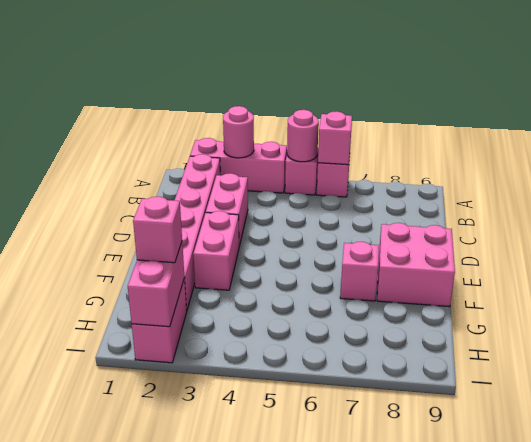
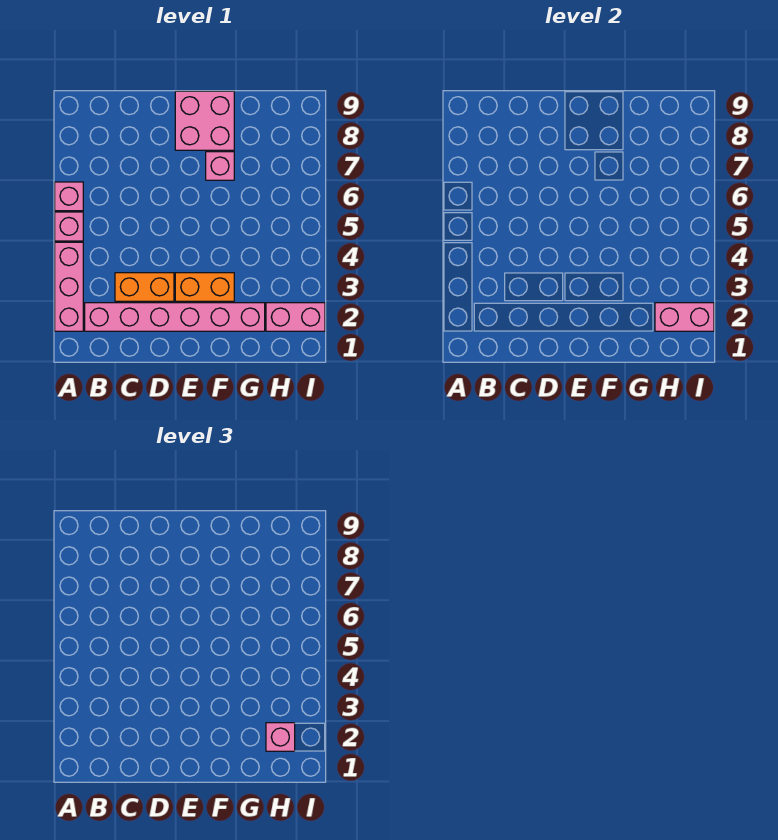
pink round brick A3 level 2 -> none
pink round brick A5 level 2 -> none
pink brick A6 level 2 -> none
pink brick C3:D3 level 1 -> orange brick C3:D3 level 1
pink brick E3:F3 level 1 -> orange brick E3:F3 level 1

